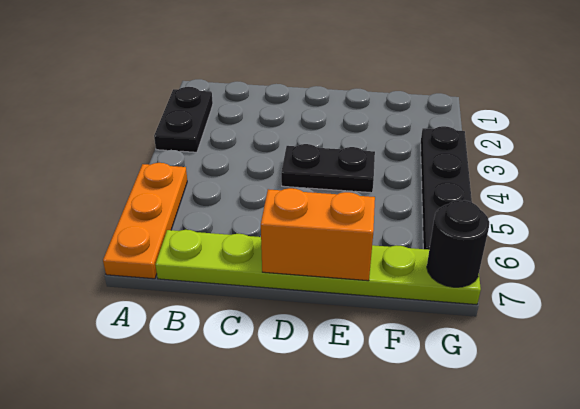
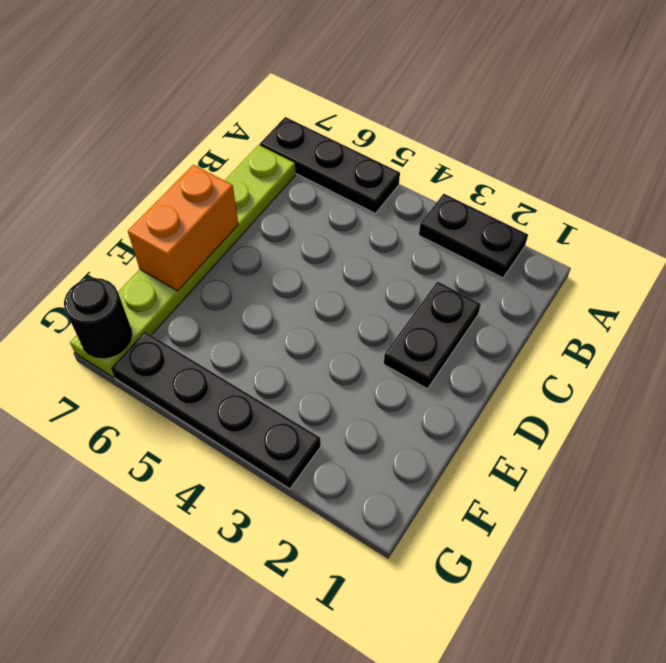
orange plate A5:A7 level 1 -> black plate A5:A7 level 1
black plate D4:E4 level 1 -> black plate C2:D2 level 1

